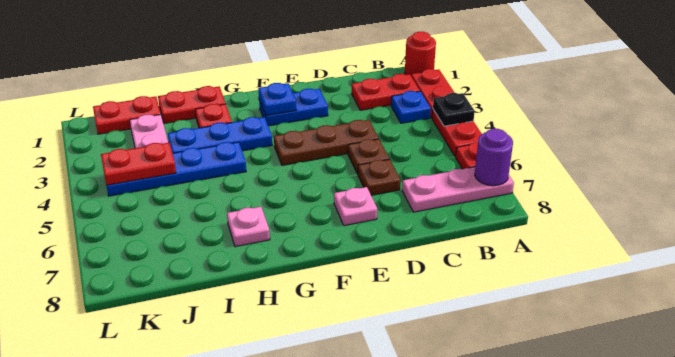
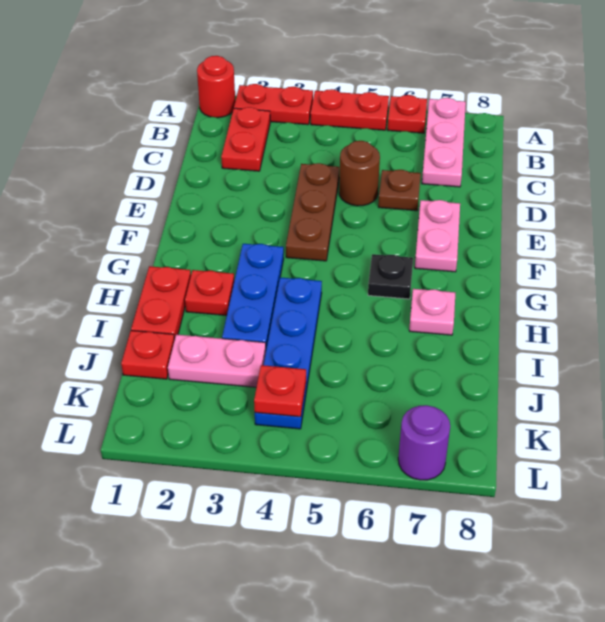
black plate A4 level 2 -> black plate G6 level 1
purple round brick A7 level 2 -> purple round brick L7 level 1
blue plate B3 level 1 -> none
brown plate D5 level 1 -> brown round brick D5 level 1
blue plate E2:F2 level 1 -> none
pink plate E7 level 1 -> pink plate E7:F7 level 1
blue plate F2 level 2 -> none
red plate J1:K1 level 1 -> red plate J1 level 1
red plate J4:K4 level 2 -> red plate K4 level 2

